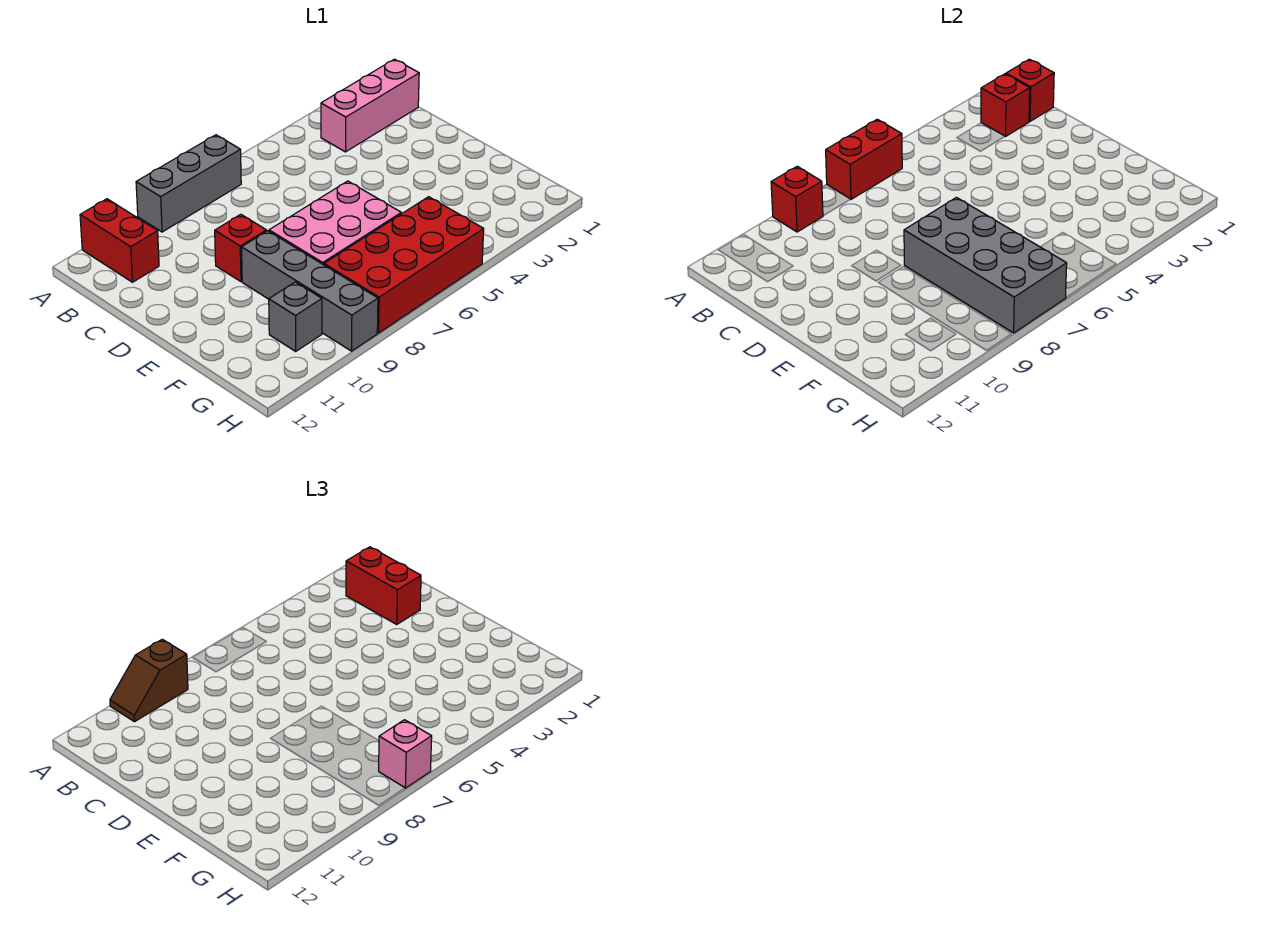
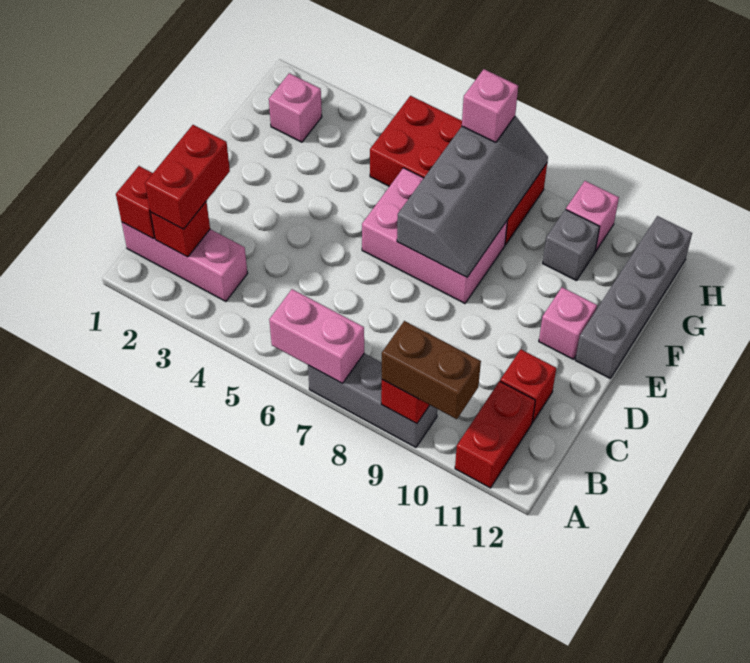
red brick A6:A7 level 2 -> pink brick A6:A7 level 2
brown slope A9:A10 level 3 top 9 -> brown brick A9:A10 level 3
red brick D9 level 1 -> red brick C11 level 1
grey brick E7:H8 level 2 -> grey slope E7:H8 level 2 top 7
grey brick E9:H9 level 1 -> grey brick E12:H12 level 1
none -> pink brick E11 level 1
none -> pink brick G2 level 1
none -> pink brick H10 level 1

